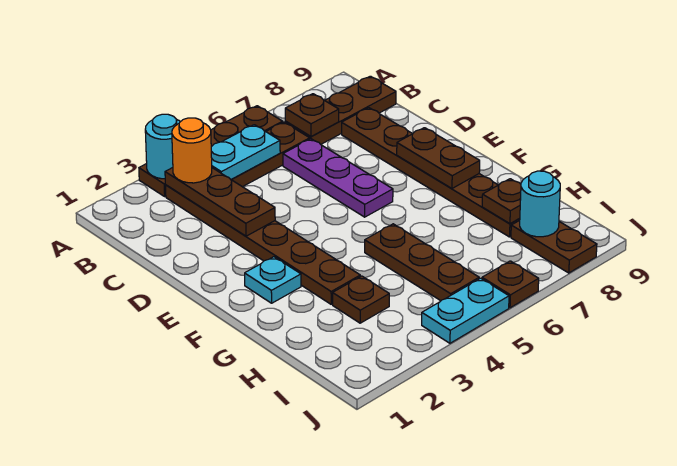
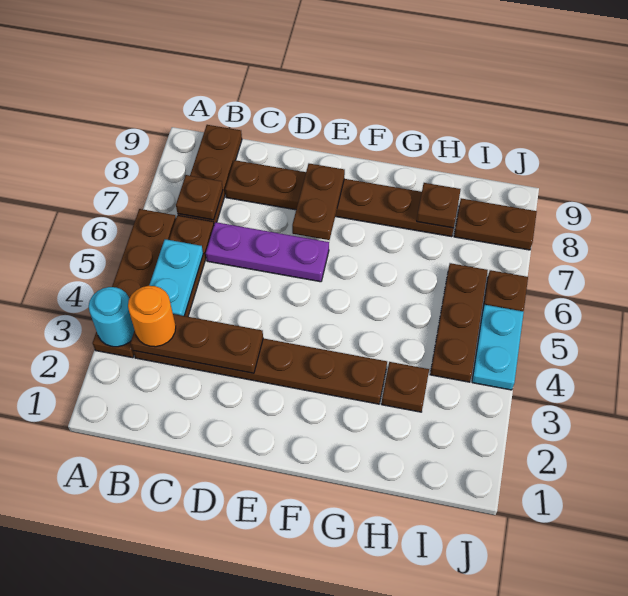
brown plate E8:F8 level 2 -> brown plate E7:E8 level 2
cyan plate F2 level 1 -> none
brown plate G5:I5 level 1 -> brown plate I4:I6 level 1
cyan round brick I8 level 2 -> none

